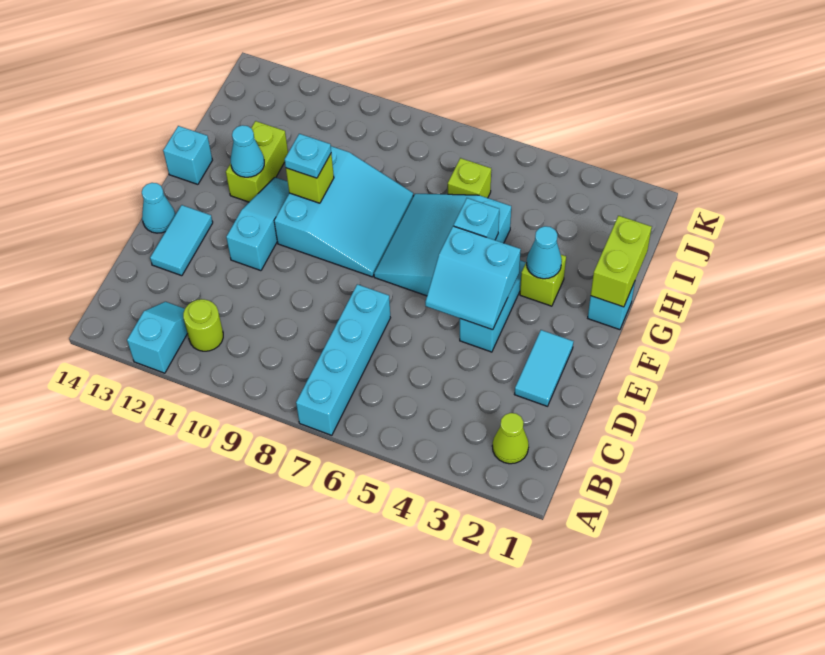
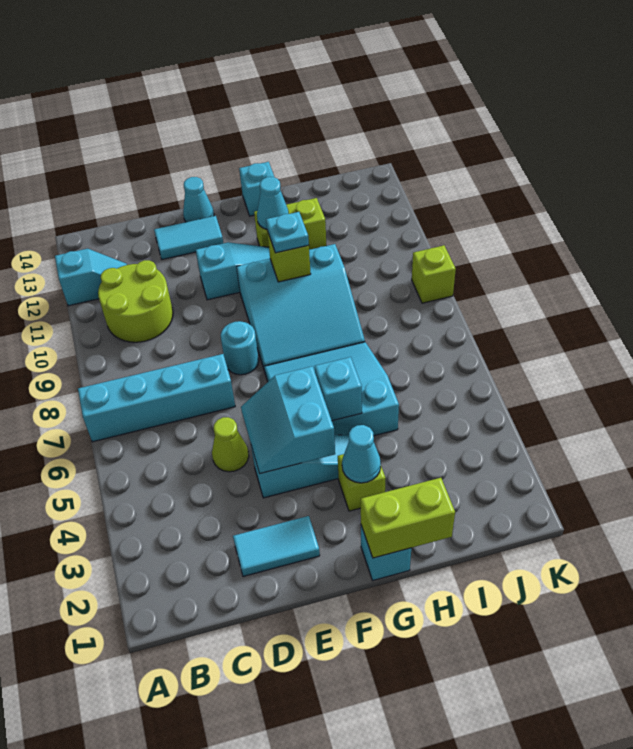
lime cone B2 level 1 -> lime cone D5 level 1
lime round brick B11 level 1 -> lime round brick B10:C11 level 1
none -> cyan round brick E8 level 1
lime brick I6 level 1 -> lime brick K9 level 1

